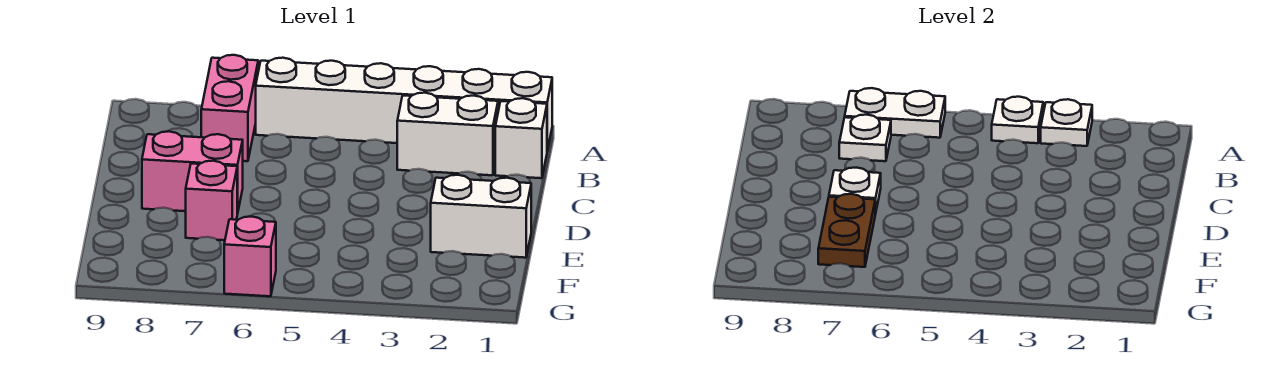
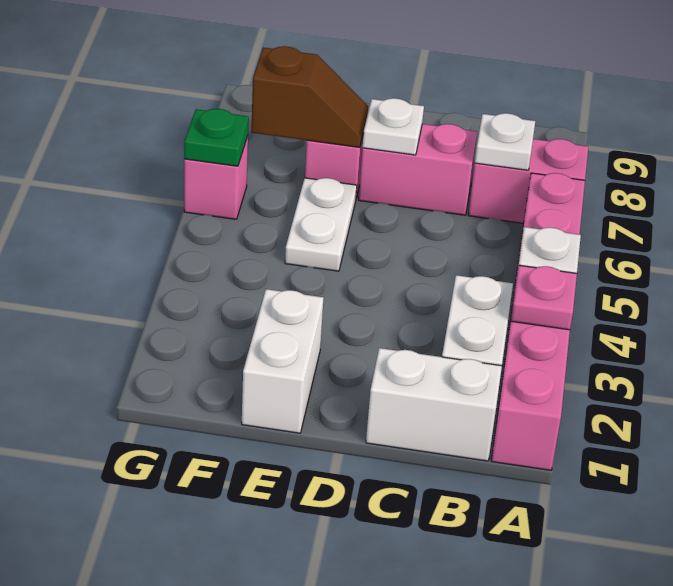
white brick A1:A6 level 1 -> pink brick A1:A6 level 1
white plate A3 level 2 -> pink plate A3 level 2
white plate A6:A7 level 2 -> white plate E5:E6 level 1
white brick B1 level 1 -> white brick B1:C1 level 1
pink brick D7:D8 level 1 -> pink brick C7:D7 level 1
brown plate E7:F7 level 2 -> brown slope E7:F7 level 2 top F
none -> green plate G6 level 2

